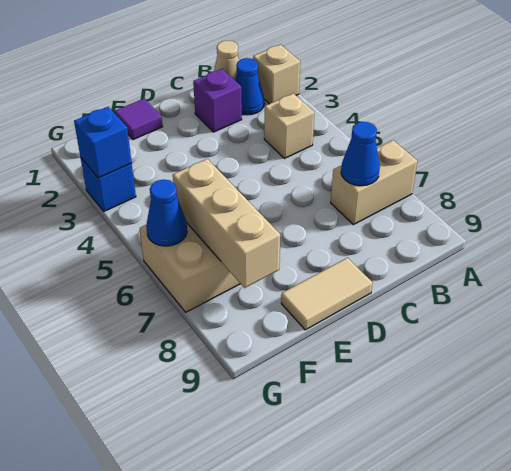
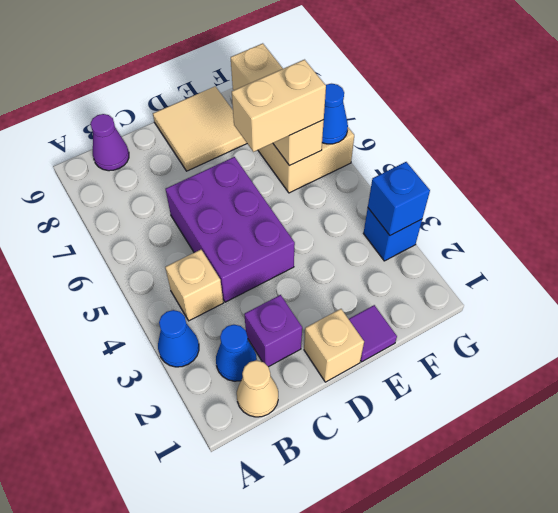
tan brick A2 level 1 -> tan brick D1 level 1
tan brick A7:B7 level 1 -> tan brick E6:F6 level 3
blue cone B7 level 2 -> blue cone A3 level 1
none -> purple cone B9 level 1
none -> purple brick C4:D6 level 1
tan tile D9:E9 level 1 -> tan tile D8:E9 level 1

